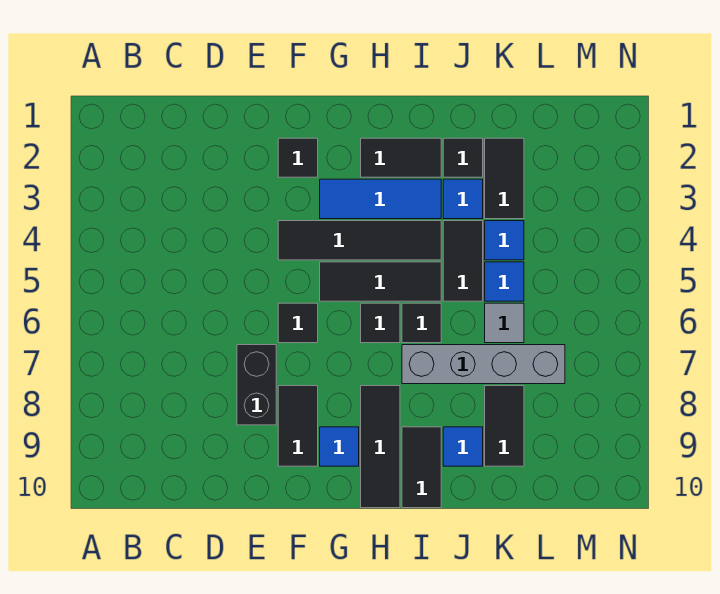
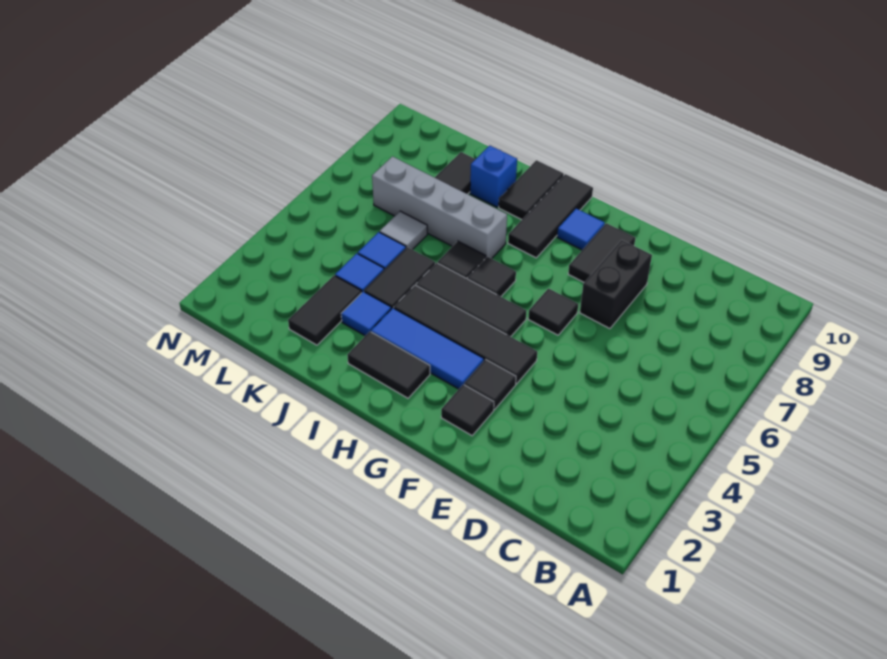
black tile J2 level 1 -> black tile F3 level 1
blue tile J9 level 1 -> blue brick J9 level 1

